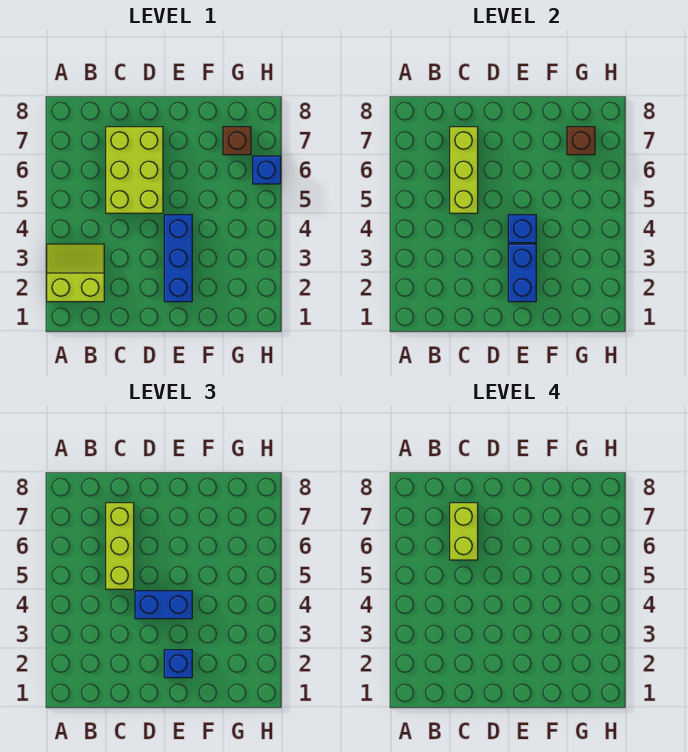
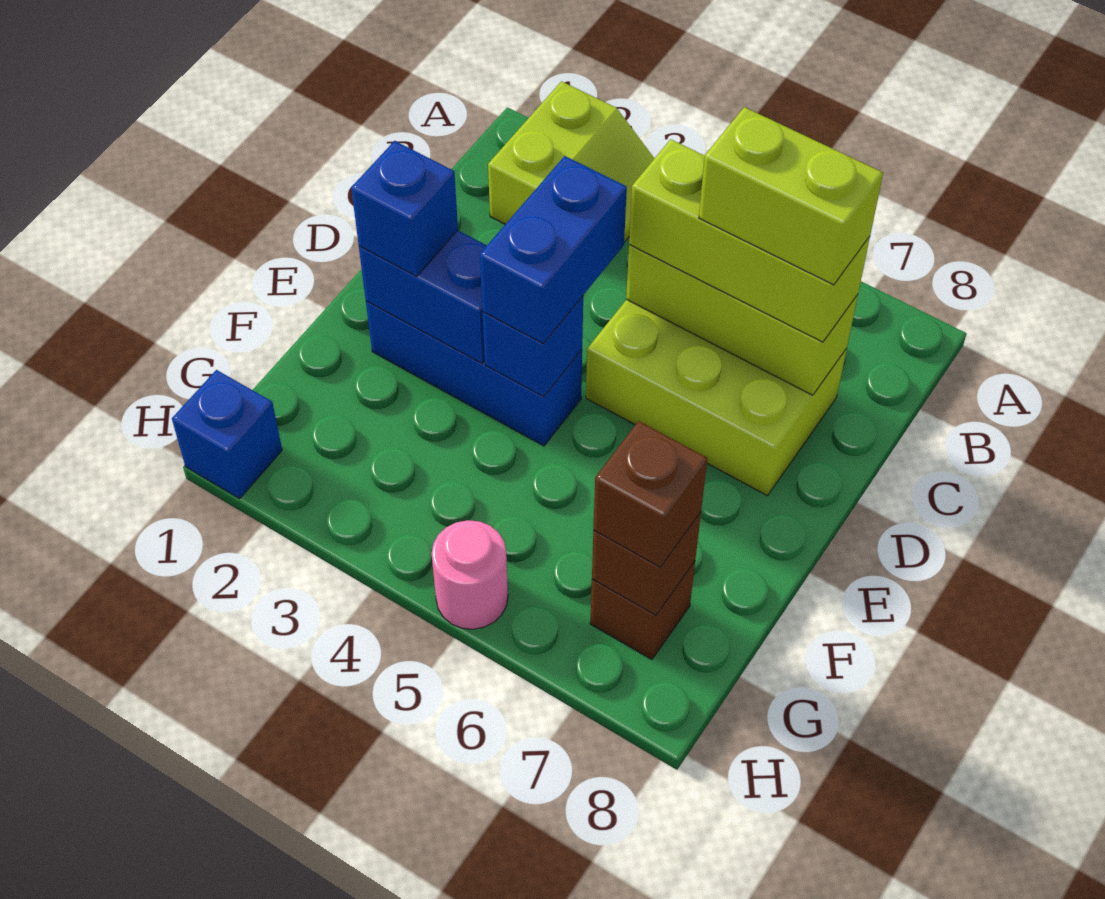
none -> brown brick G7 level 3
none -> pink round brick H5 level 1
blue brick H6 level 1 -> blue brick H1 level 1

